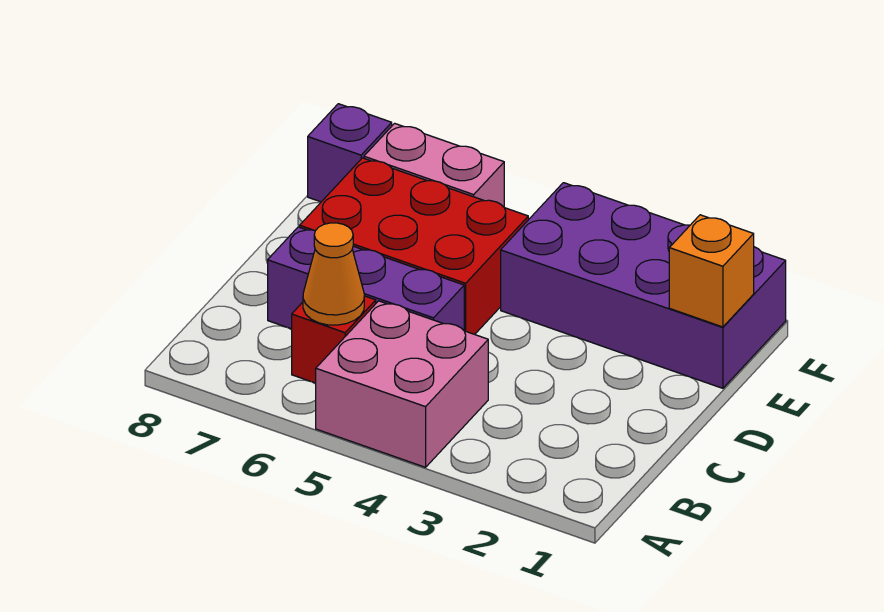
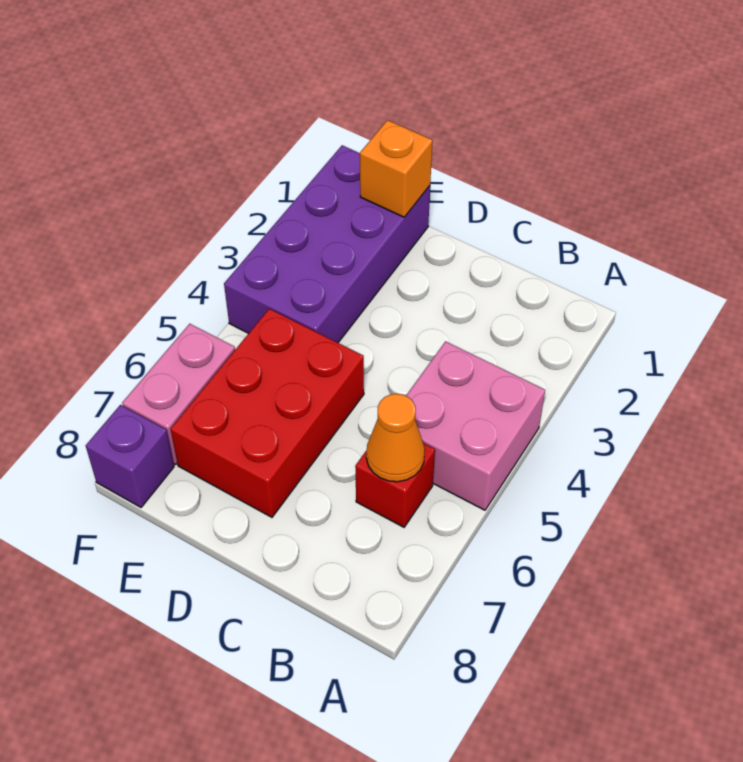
purple brick C5:C7 level 1 -> none

